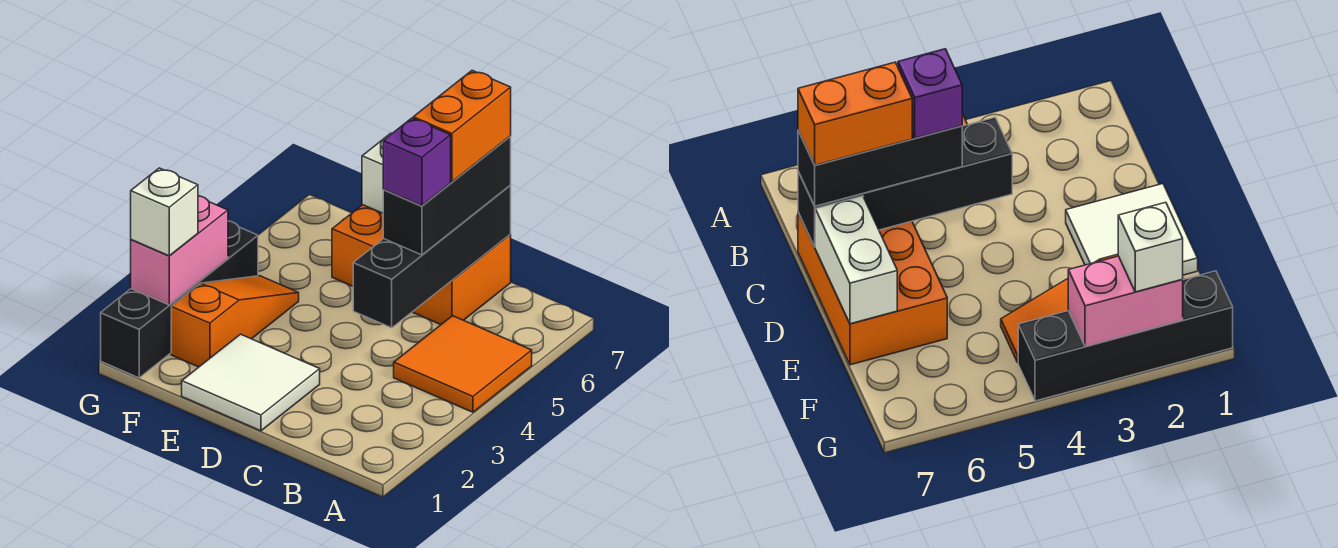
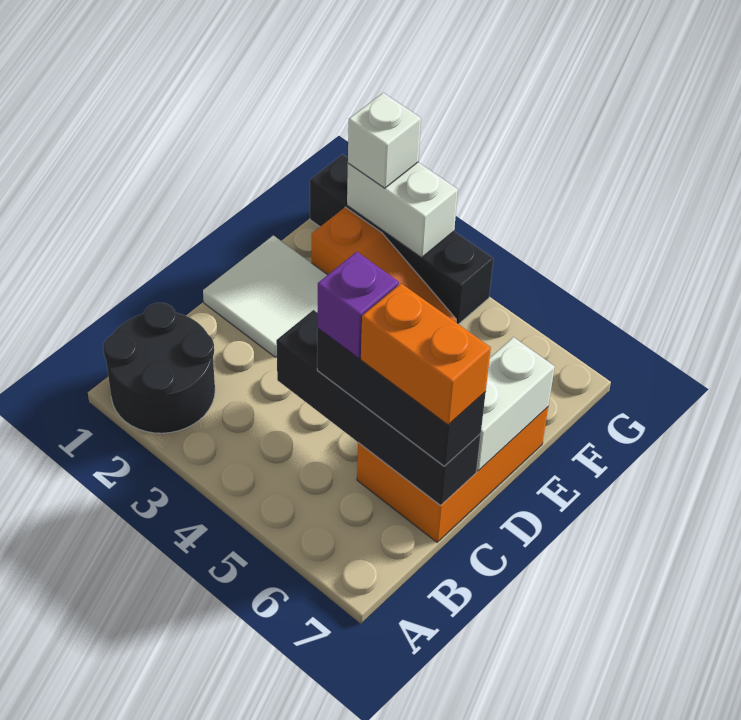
none -> black round brick A1:B2 level 1
orange tile A4:B5 level 1 -> none
pink brick G2:G3 level 2 -> white brick G2:G3 level 2

